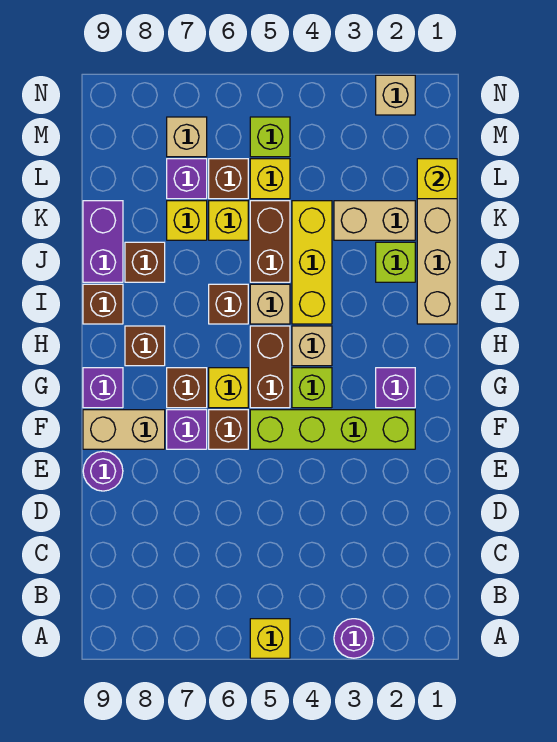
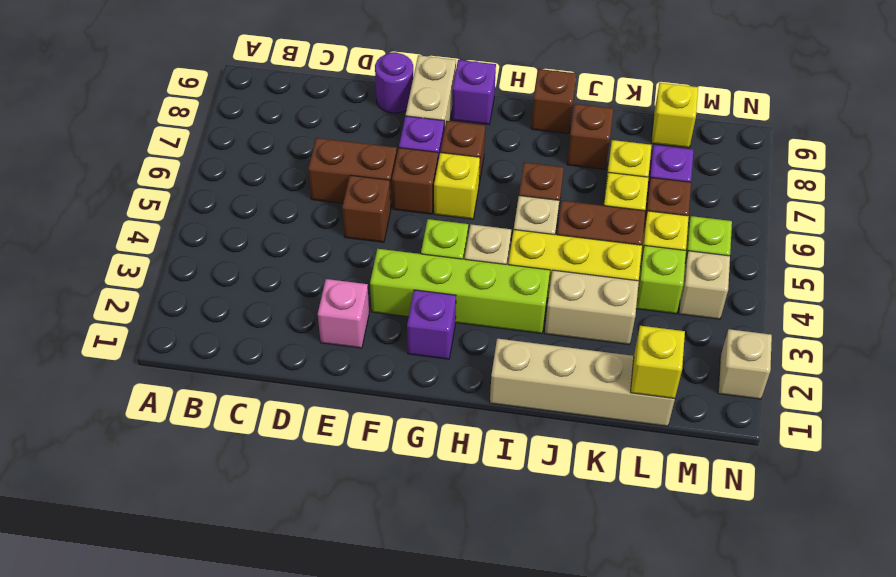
purple round brick A3 level 1 -> none
yellow brick A5 level 1 -> yellow brick L9 level 1
none -> pink brick E2 level 1
lime brick F2:F5 level 1 -> lime brick F3:I3 level 1
brown brick G5:H5 level 1 -> brown brick D6:E6 level 1
brown brick H8 level 1 -> brown brick E5 level 1
lime brick J2 level 1 -> lime brick L4 level 1
purple brick J9:K9 level 1 -> none
tan brick K2:K3 level 1 -> tan brick J3:K3 level 1
tan brick M7 level 1 -> tan brick M4 level 1

